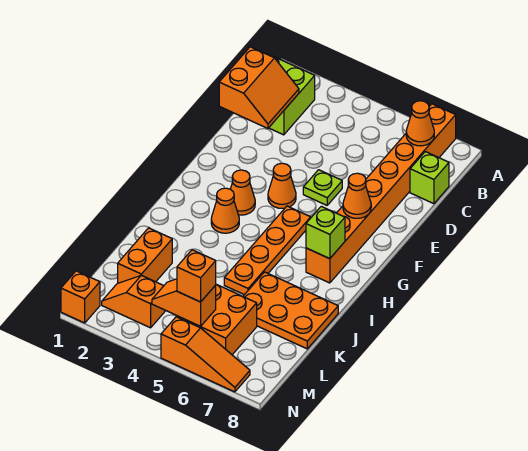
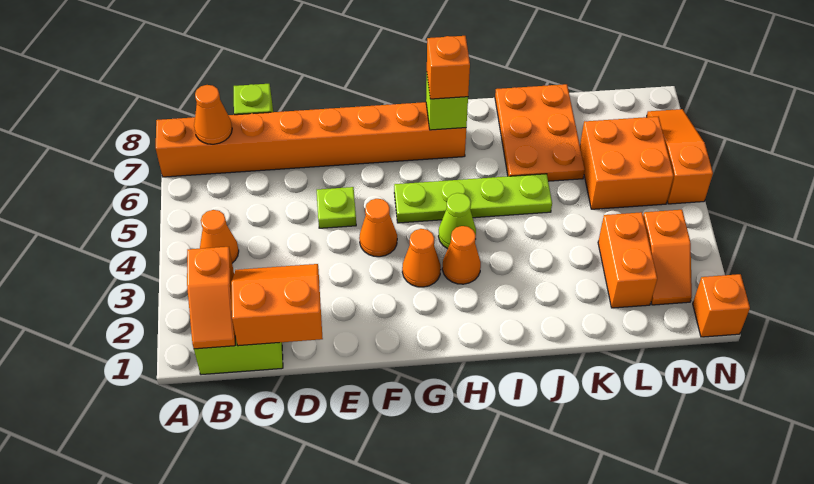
orange cone F7 level 2 -> orange cone B4 level 1
orange plate G5:J5 level 1 -> lime plate G5:J5 level 1
none -> lime cone H4 level 1
orange brick K2:L2 level 1 -> orange brick L2:L3 level 1
orange slope M4:M5 level 2 top 5 -> orange slope B1:B2 level 2 top 2
orange brick M5 level 3 -> orange brick H7 level 3

